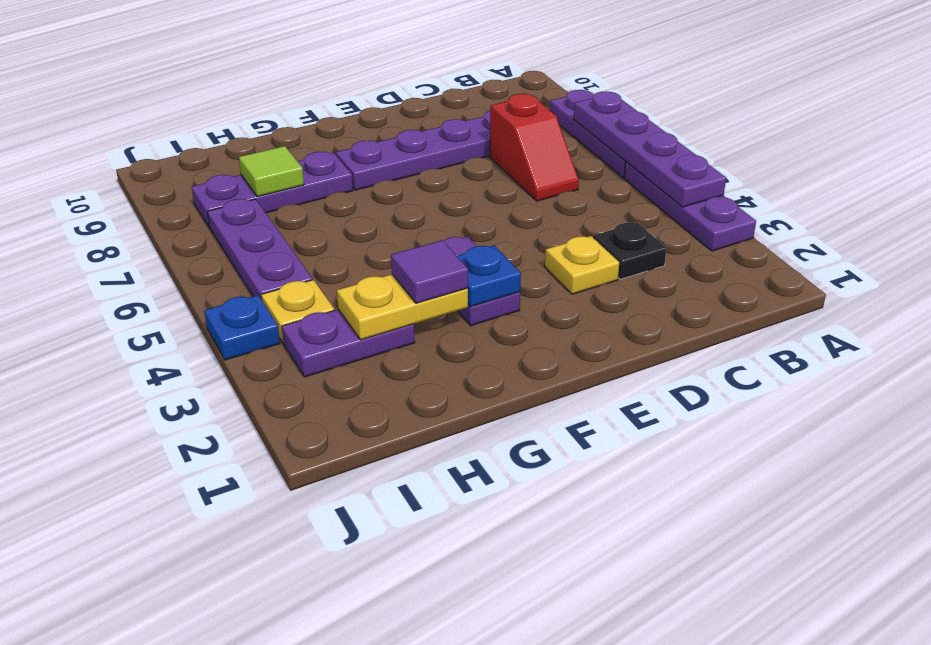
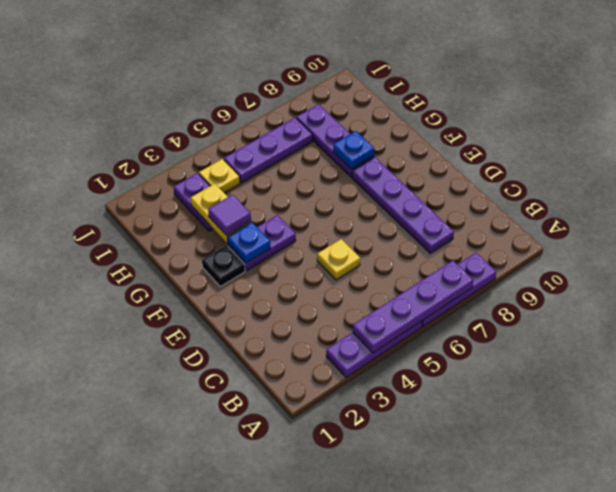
black plate C3 level 1 -> black plate F2 level 1
red slope C6:C7 level 1 top 7 -> none
yellow plate D3 level 1 -> yellow plate D5 level 1
lime tile H8 level 2 -> none
blue plate J4 level 1 -> blue plate G8 level 2

